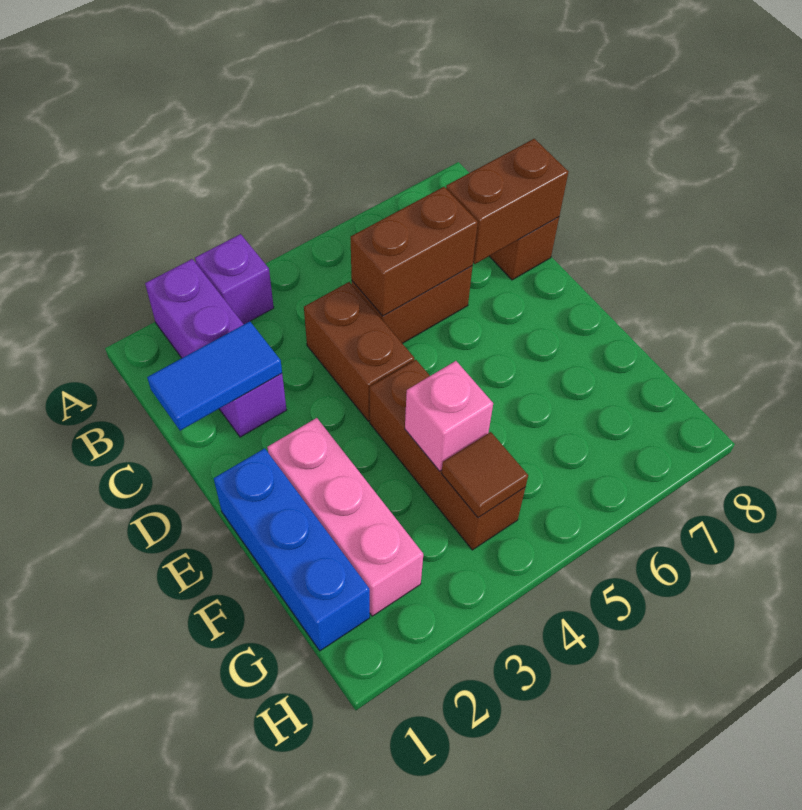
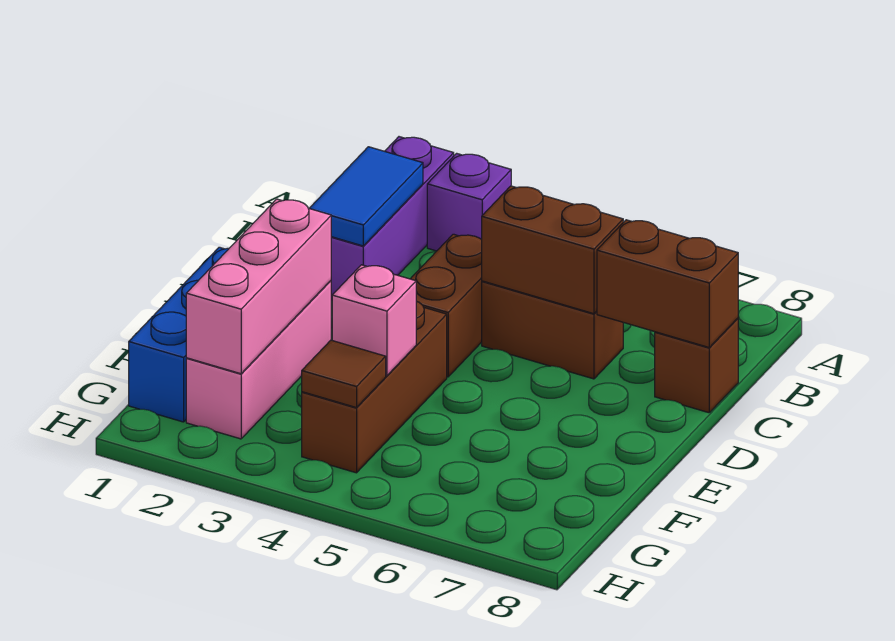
blue tile C1:C2 level 2 -> blue tile B2:C2 level 2
none -> pink brick E2:G2 level 2

